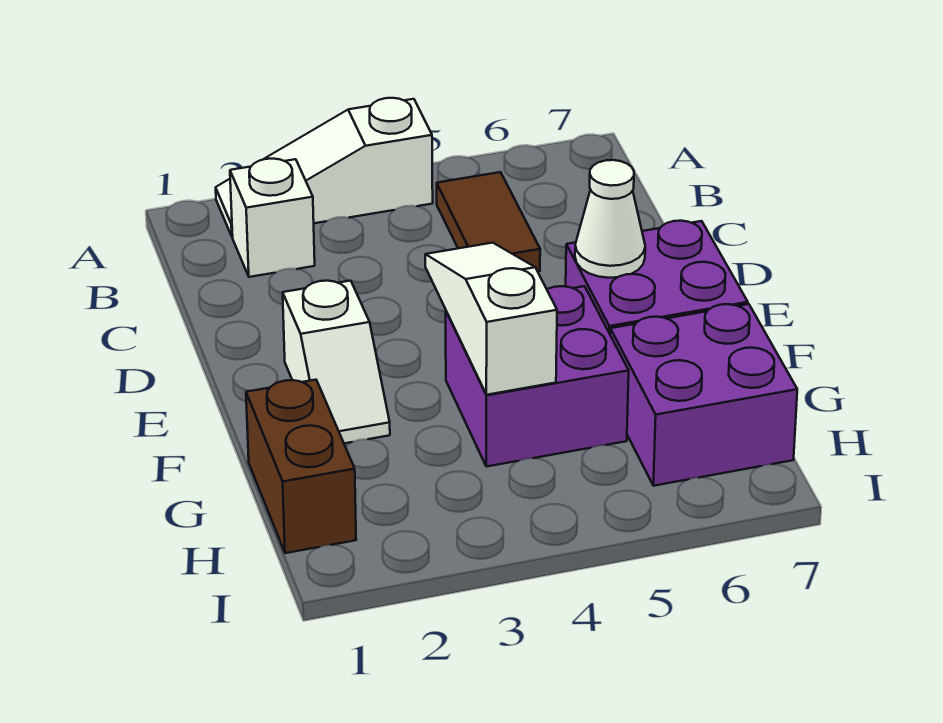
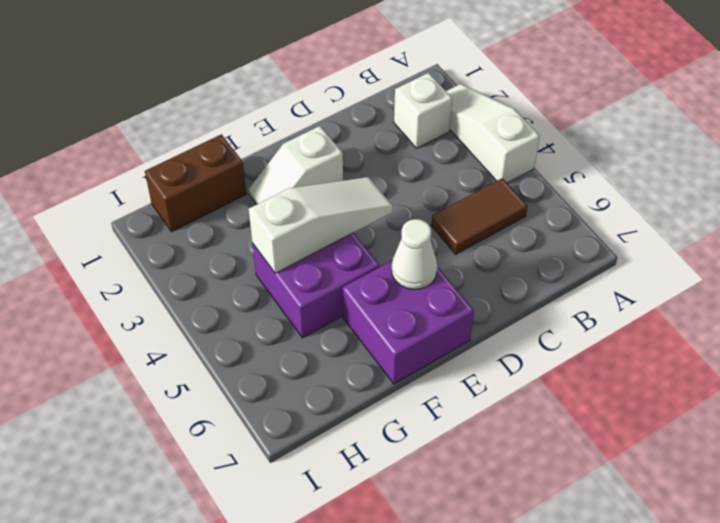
purple brick G6:H7 level 1 -> none

